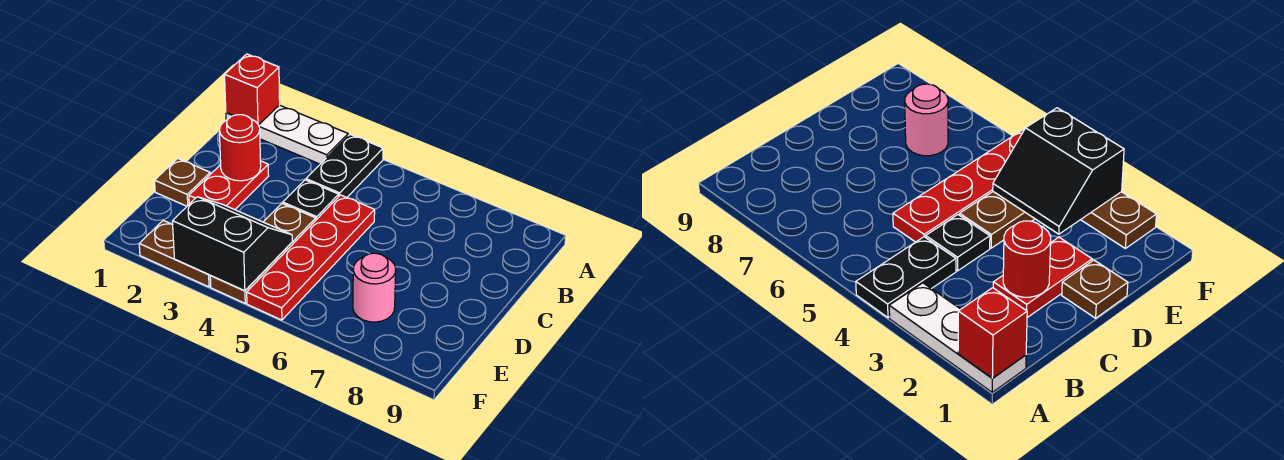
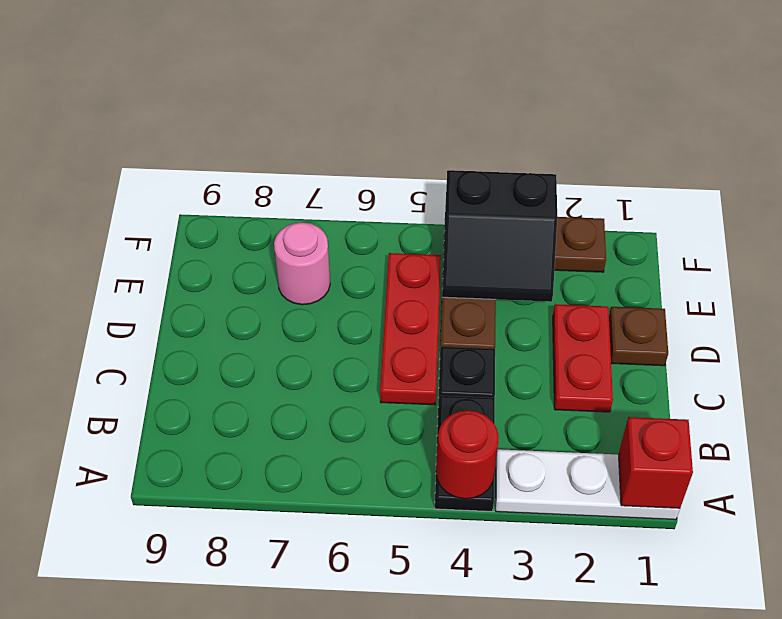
red round brick C2 level 2 -> red round brick A4 level 2
red plate C5:F5 level 1 -> red plate C5:E5 level 1

